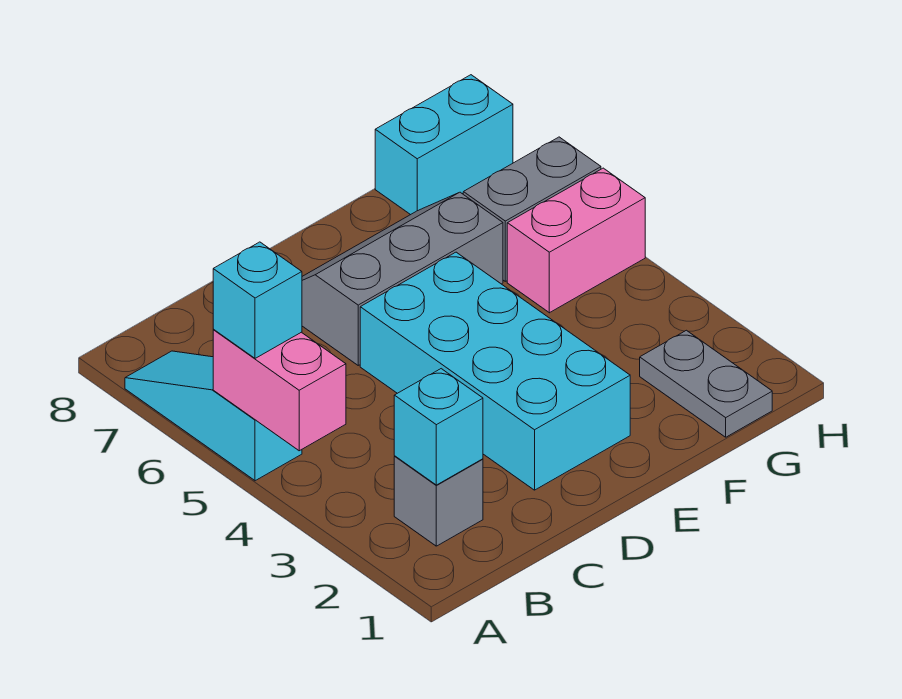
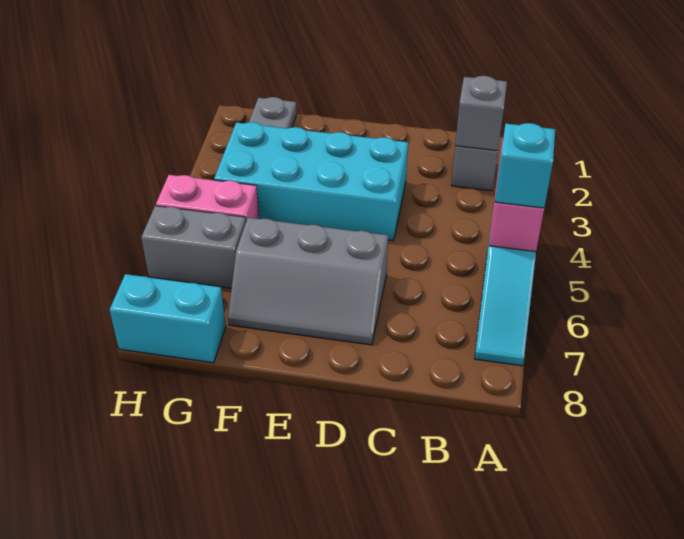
cyan brick B2 level 2 -> grey brick B2 level 2
cyan brick D2:E5 level 1 -> cyan brick D3:G4 level 1

